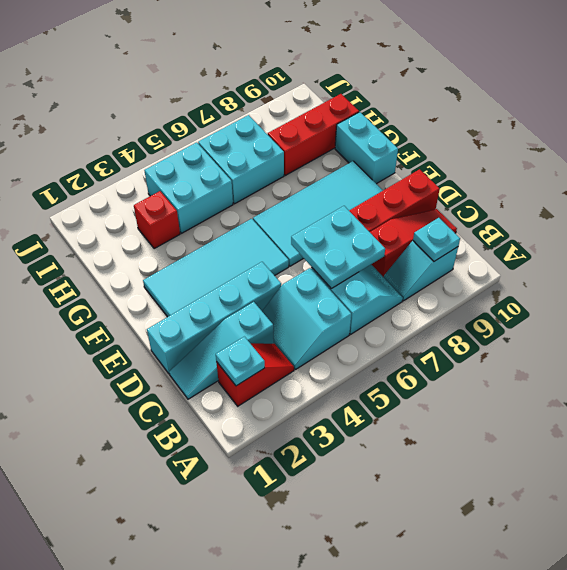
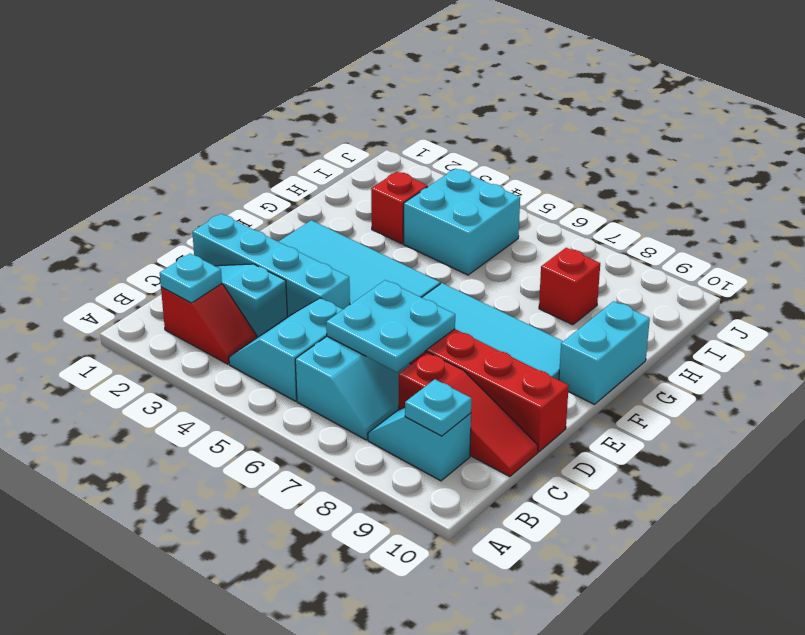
cyan brick H6:I7 level 1 -> none
red brick H8:H10 level 1 -> red brick H8 level 1

